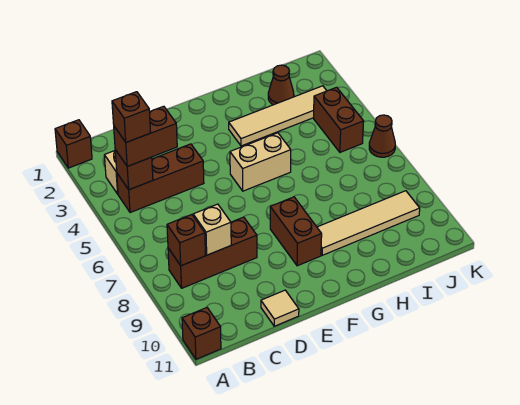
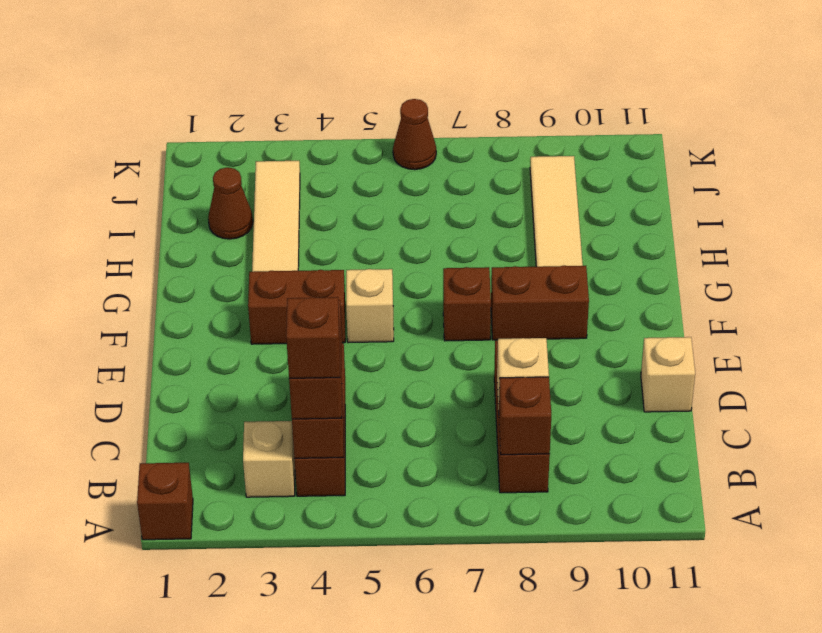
brown brick A11 level 1 -> brown brick F7 level 1
tan tile D11 level 1 -> tan brick D11 level 1
tan brick F5:G5 level 1 -> tan brick F5 level 1
brown brick J4:J5 level 1 -> brown brick F3:F4 level 1

